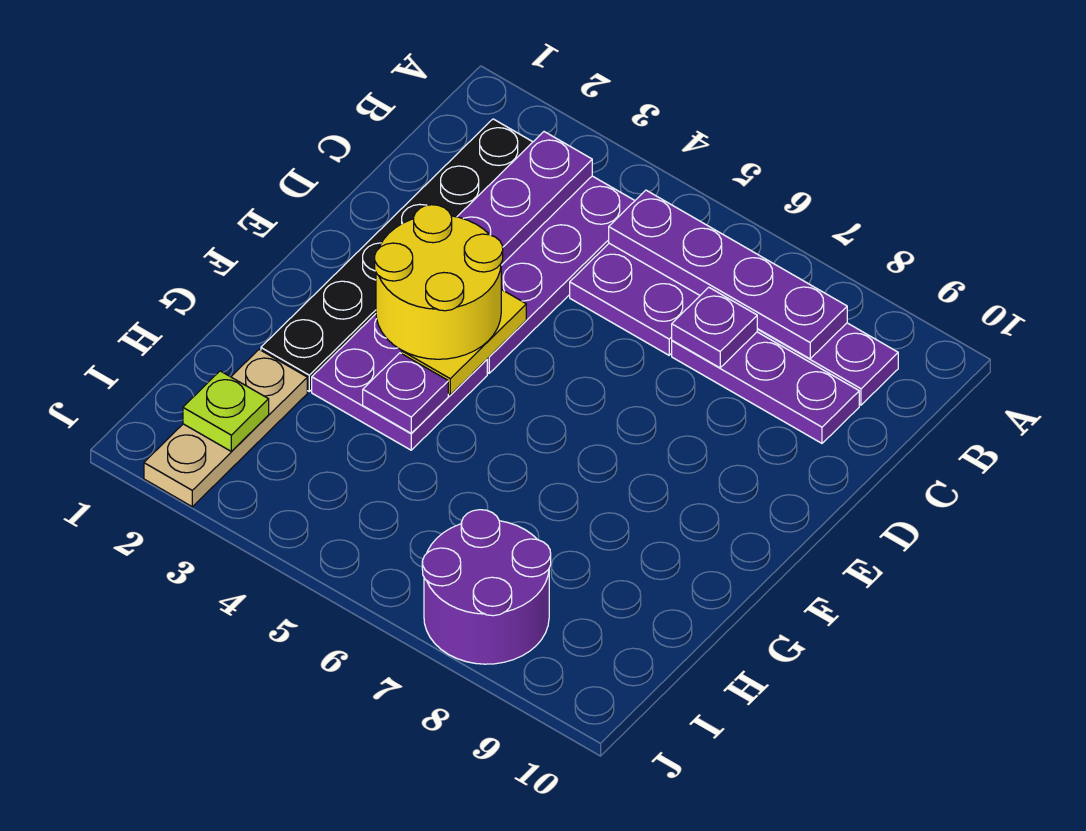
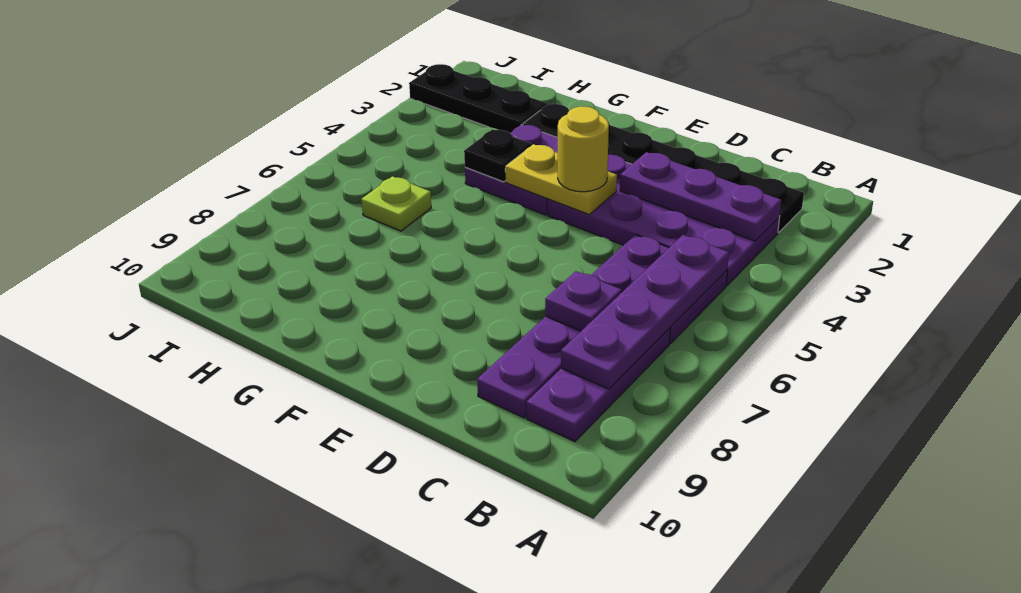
yellow round brick E3:F4 level 3 -> yellow round brick E4 level 3
purple plate G4 level 2 -> black plate G4 level 2
tan plate H2:J2 level 1 -> black plate H2:J2 level 1
lime plate I2 level 2 -> lime plate H6 level 1
purple round brick I7:J8 level 1 -> none

